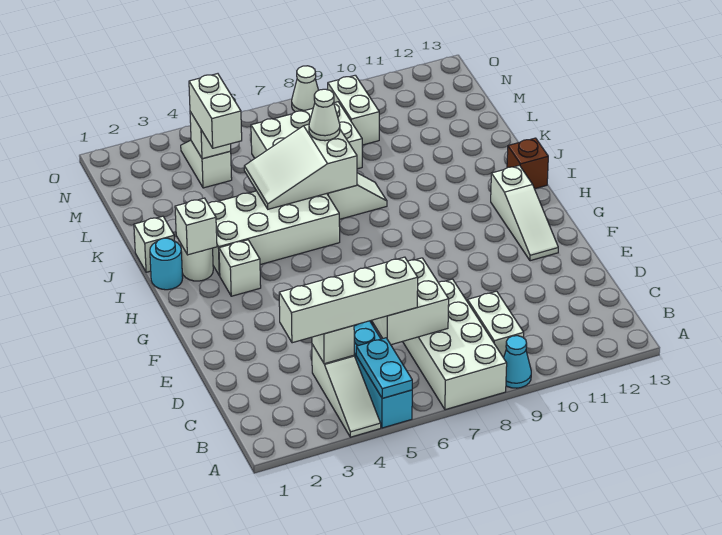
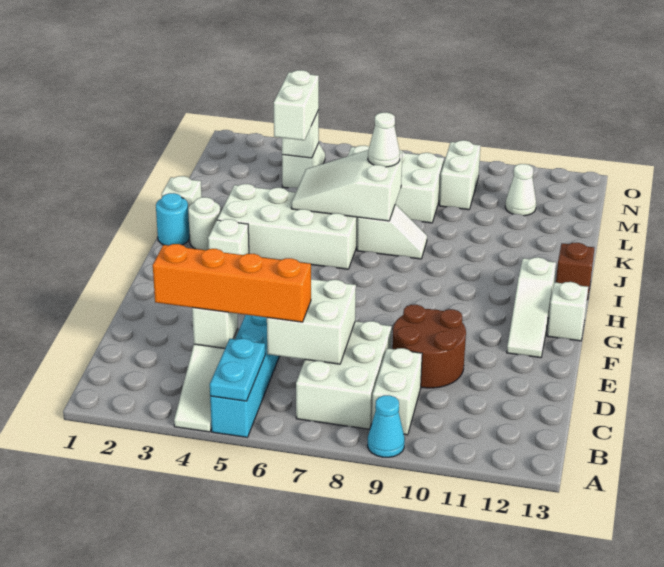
white brick A7:D8 level 1 -> white brick B7:D8 level 1
white brick C3:C6 level 3 -> orange brick C3:C6 level 3
none -> brown round brick D9:E10 level 1
white brick I2 level 2 -> white brick G13 level 1
white cone O8 level 1 -> white cone M11 level 1

